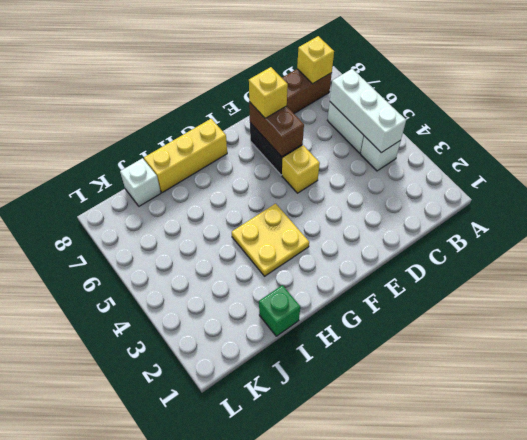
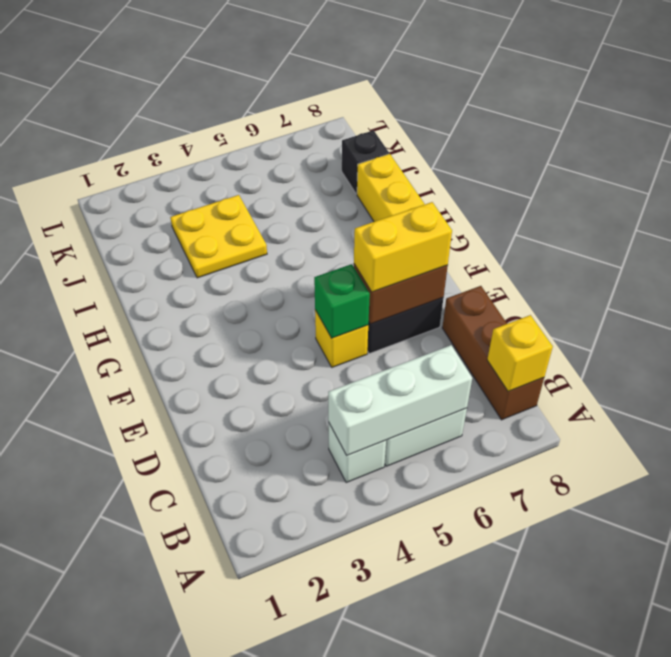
yellow brick E7 level 3 -> yellow brick E6:E7 level 3
yellow plate G3:H4 level 1 -> yellow plate I3:J4 level 1
green brick I1 level 1 -> green brick E5 level 2
white brick J8 level 1 -> black brick J8 level 1

